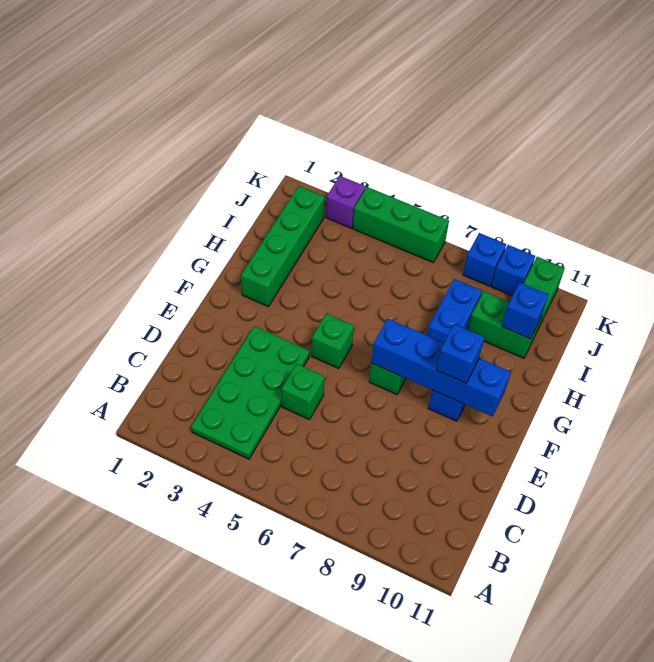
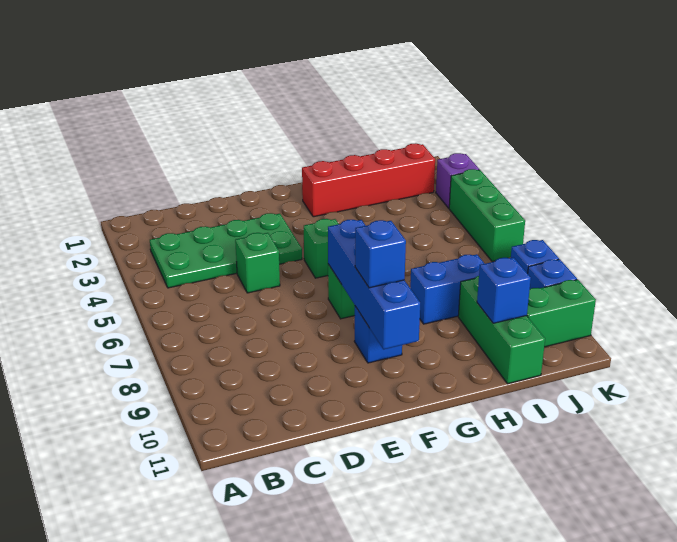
green brick G2:J2 level 1 -> red brick G2:J2 level 1
green brick I9:I10 level 1 -> green brick I9:I11 level 1

